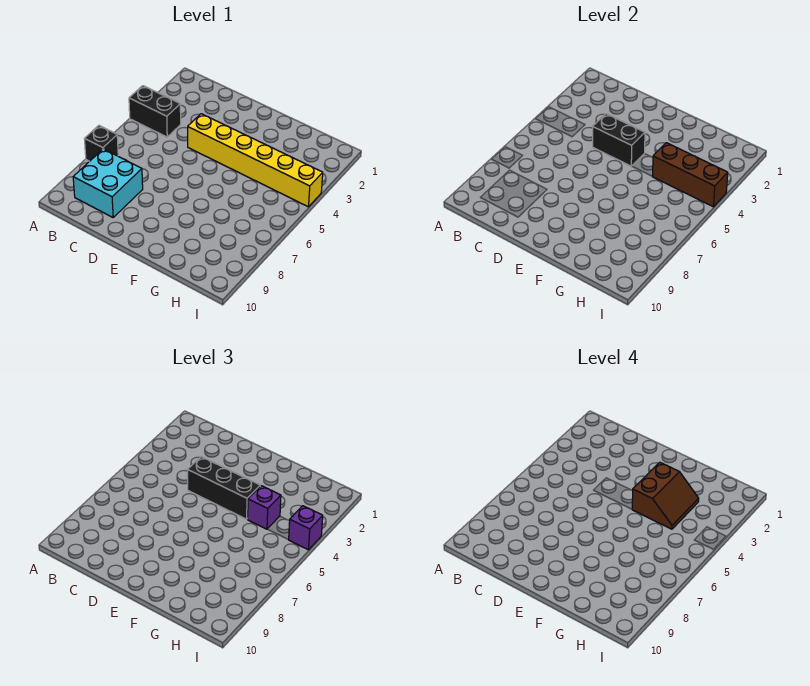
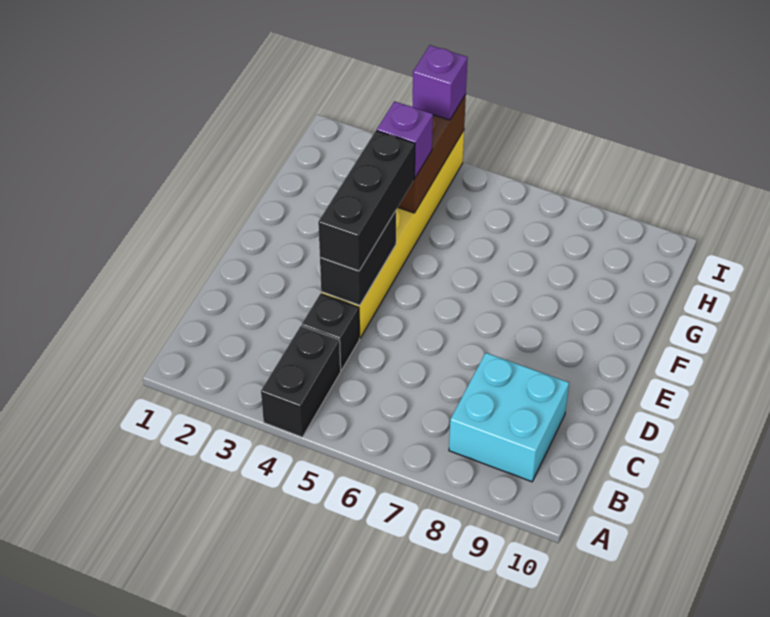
black brick A7 level 1 -> black brick C4 level 1
brown slope F3:G4 level 4 top F -> none

